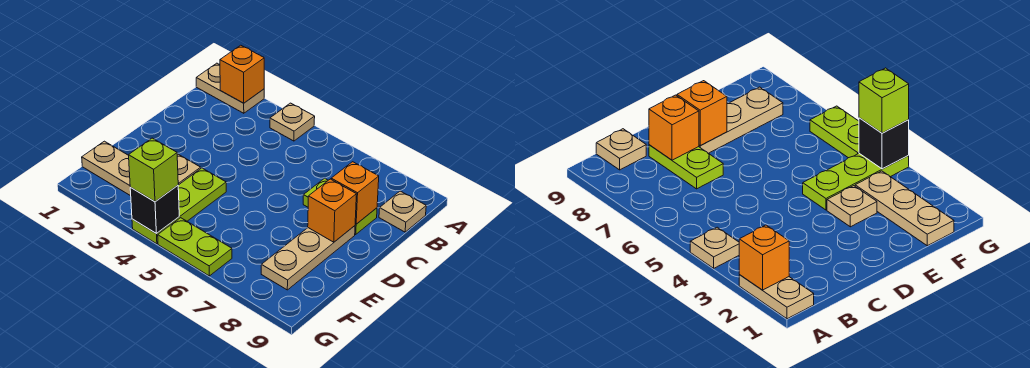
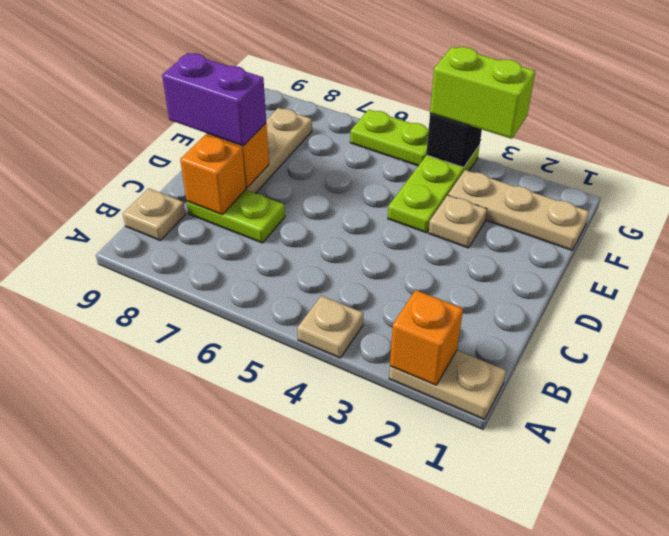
none -> purple brick D8:D9 level 3
lime brick G4 level 3 -> lime brick G3:G4 level 3

